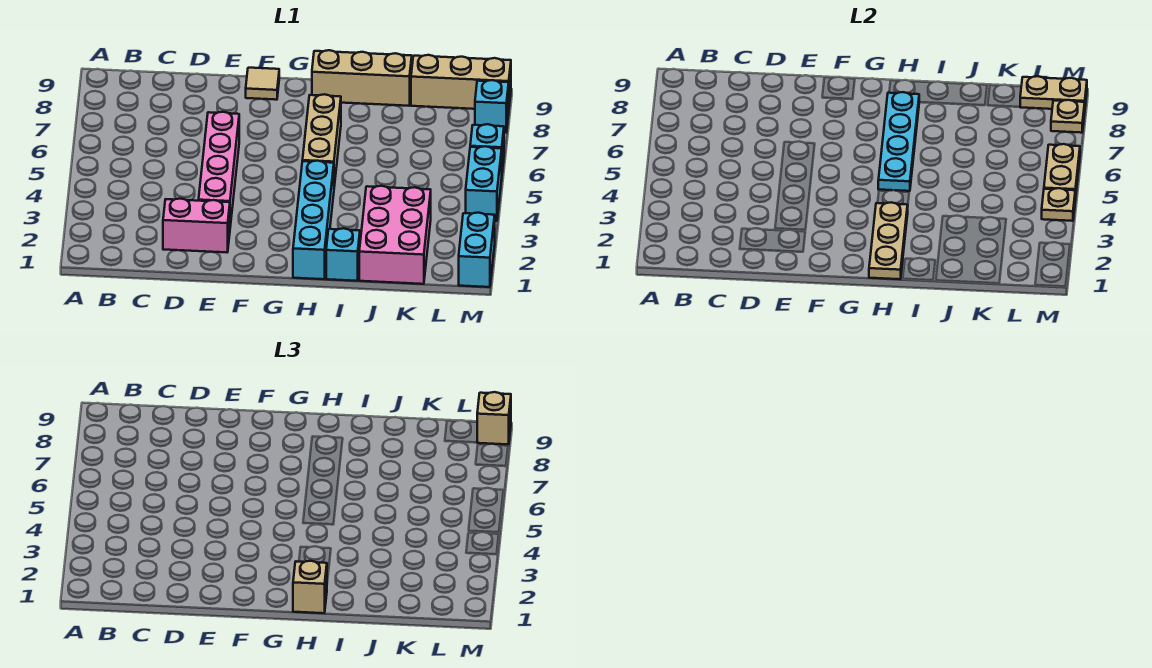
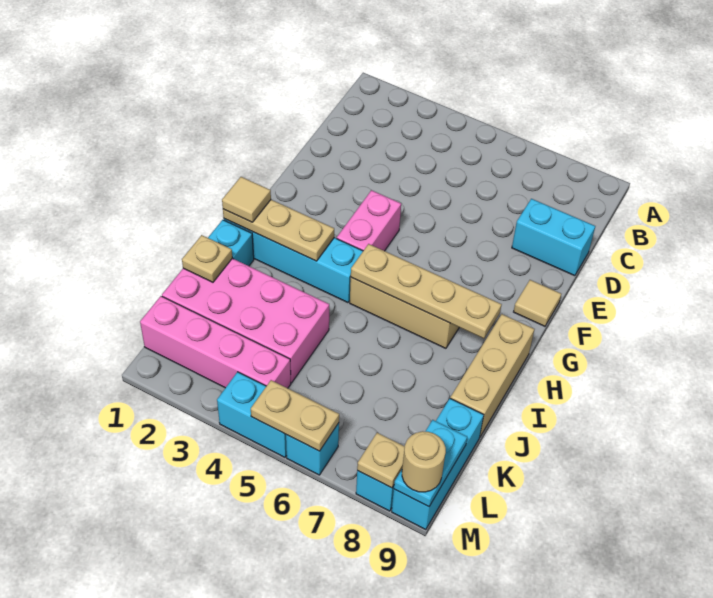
pink brick D2:E2 level 1 -> pink brick F4:G4 level 1
pink brick E3:E6 level 1 -> pink brick L1:L4 level 1
tan brick H1 level 3 -> tan tile H1 level 3
cyan plate H5:H8 level 2 -> tan plate H5:H8 level 2
pink brick J1:K3 level 1 -> pink brick J1:K4 level 1
tan brick K9:M9 level 1 -> cyan brick K9:M9 level 1
tan plate L9:M9 level 2 -> cyan plate L9:M9 level 2
cyan brick M1:M2 level 1 -> cyan brick D8:D9 level 1
tan plate M4 level 2 -> tan plate J1 level 2
tan brick M9 level 3 -> tan round brick M9 level 3

